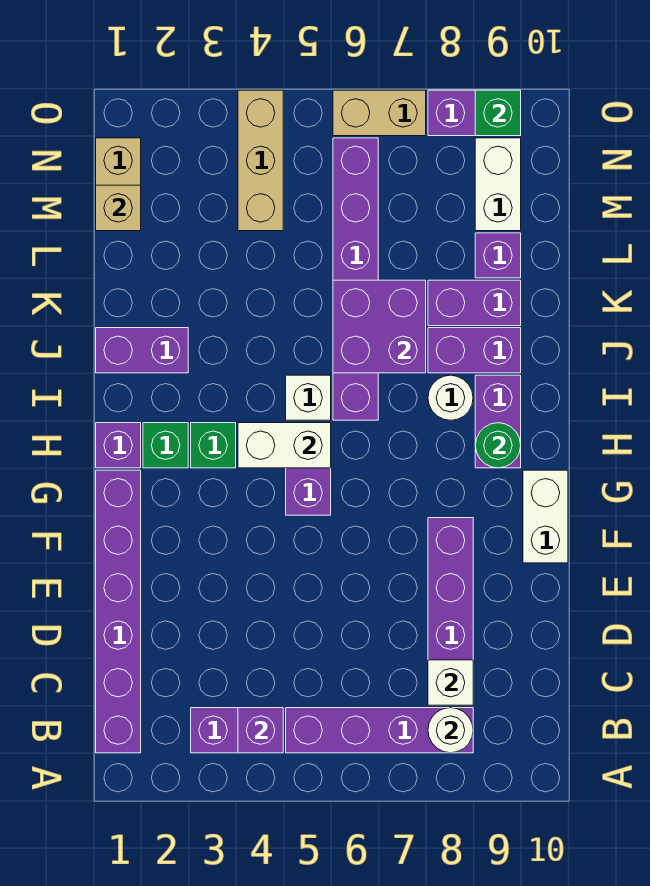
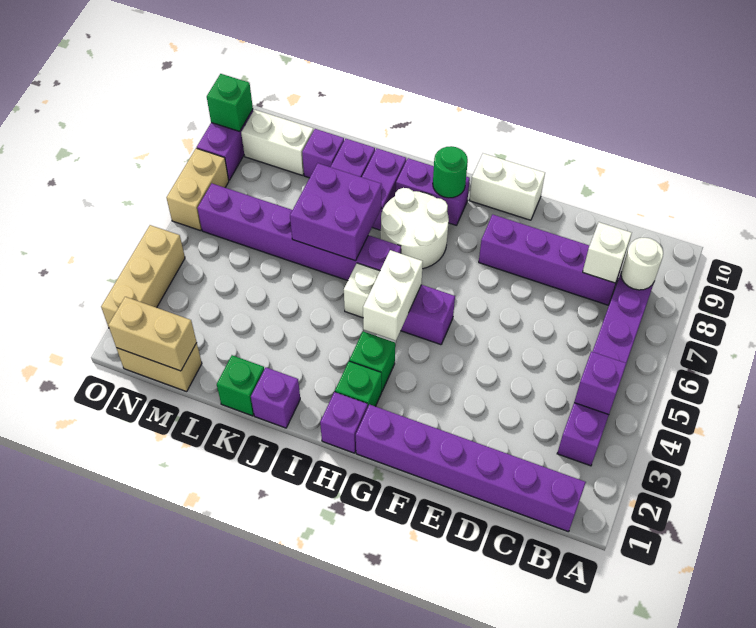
white round brick I8 level 1 -> white round brick H7:I8 level 1
purple brick J1:J2 level 1 -> purple brick J1 level 1
none -> green brick K1 level 1
tan brick M1 level 2 -> tan brick M1:N1 level 2
tan brick M4:O4 level 1 -> tan brick O2:O4 level 1

